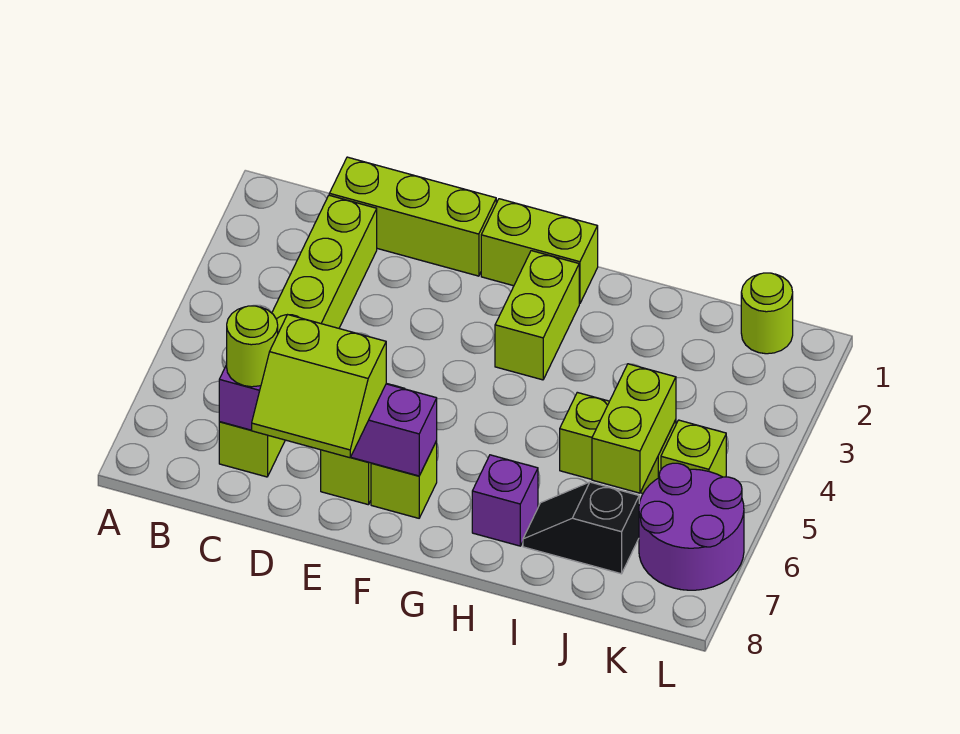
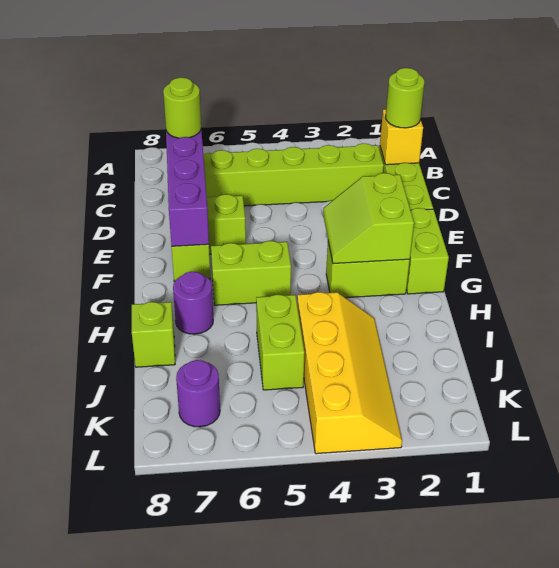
none -> yellow brick C1 level 2
lime slope D7:E8 level 3 top 7 -> lime slope F2:G3 level 2 top 2
purple brick H7 level 1 -> purple round brick H7 level 1
none -> yellow slope I3:L4 level 1 top 4
black slope I7:J7 level 1 top J -> none
lime brick J5:J6 level 2 -> lime brick G5:G6 level 1
lime round brick K1 level 1 -> lime round brick C1 level 3
lime brick K5 level 1 -> lime brick I8 level 1
purple round brick K6:L7 level 1 -> purple round brick K7 level 1

